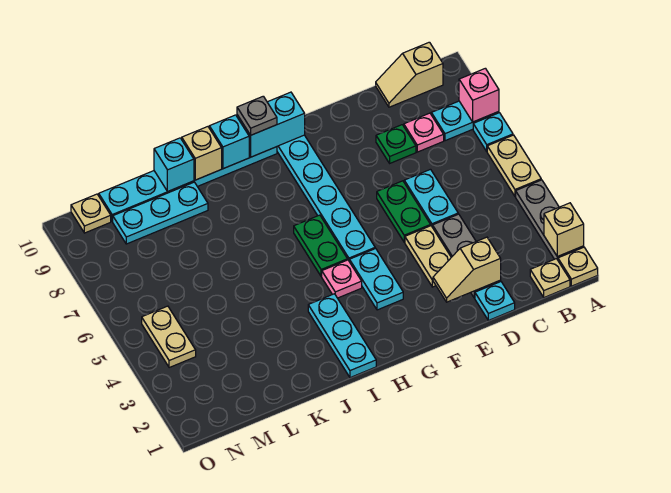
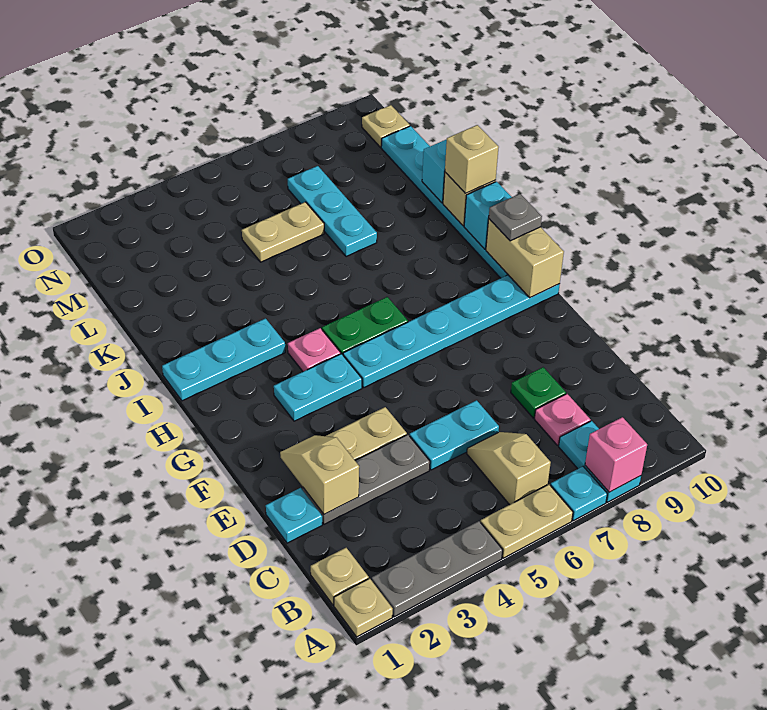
tan brick A2 level 2 -> tan brick J10 level 3
tan slope B10:C10 level 1 top B -> tan slope B6:C6 level 1 top B
green plate E5:E6 level 1 -> none
cyan brick G10:H10 level 2 -> tan brick G10:H10 level 2
cyan plate K9:M9 level 1 -> cyan plate K7:M7 level 1
tan plate N4:N5 level 1 -> tan plate L5:L6 level 1

